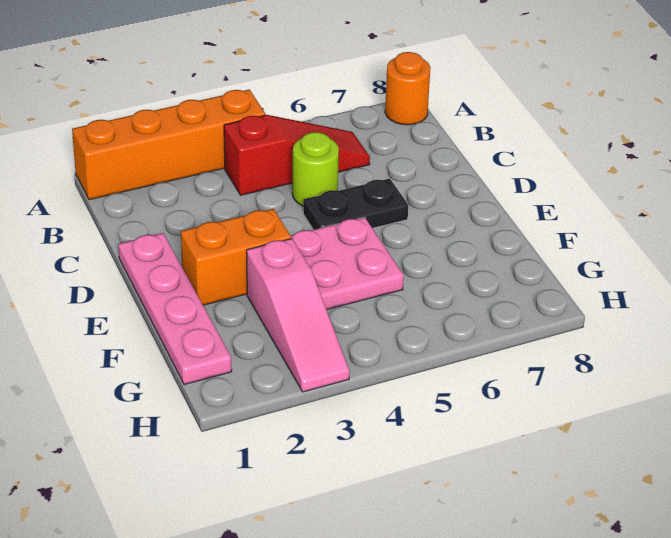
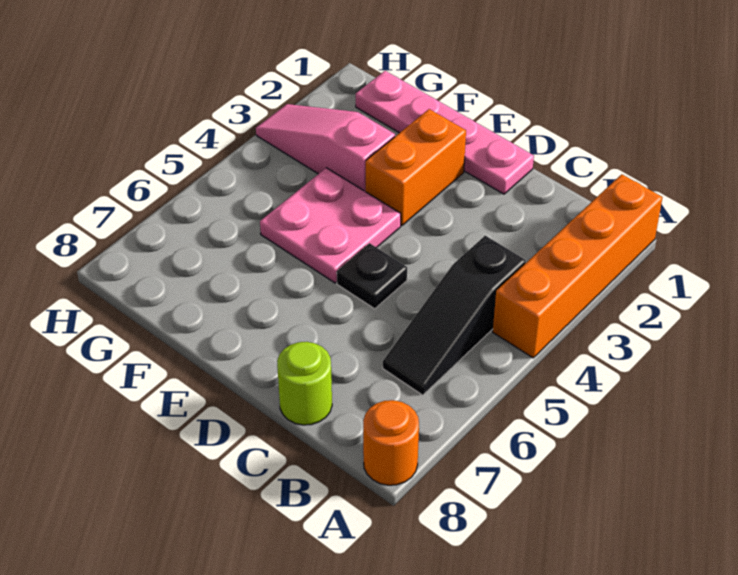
red slope B4:B6 level 1 top 4 -> black slope B4:B6 level 1 top 4
lime round brick C5 level 1 -> lime round brick C8 level 1
black plate D5:D6 level 1 -> black plate D5 level 1

